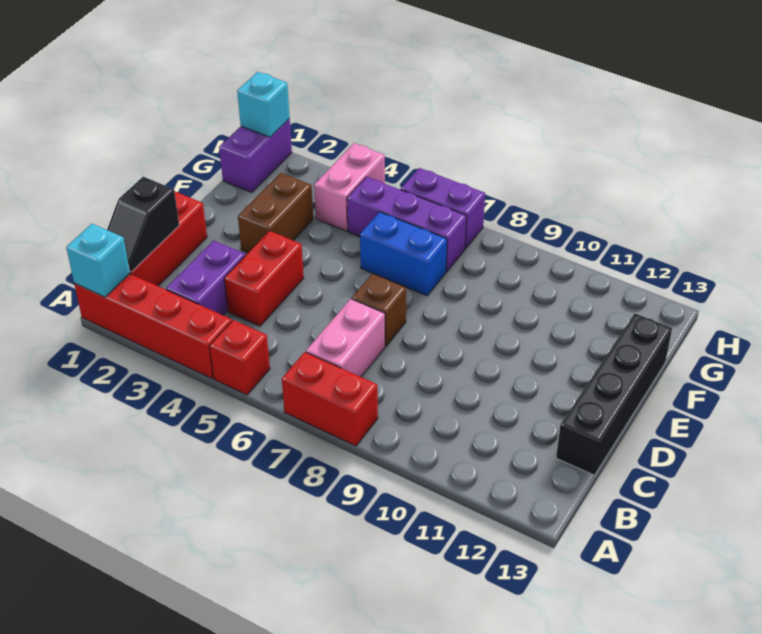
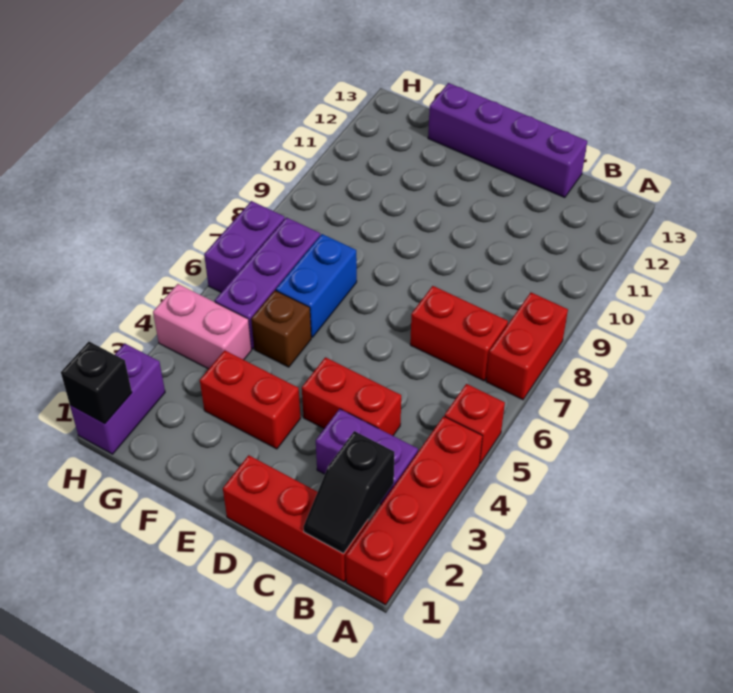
cyan brick A1 level 2 -> none
black slope B1:C1 level 2 top C -> black slope B1:B2 level 2 top 2
pink brick B7:C7 level 1 -> red brick B7:C7 level 1
black brick C13:F13 level 1 -> purple brick C13:F13 level 1
brown brick D7 level 1 -> brown brick F5 level 1
brown brick E3:F3 level 1 -> red brick E3:F3 level 1
purple brick G1:H1 level 1 -> purple brick H1:H2 level 1
cyan brick H1 level 2 -> black brick H1 level 2

